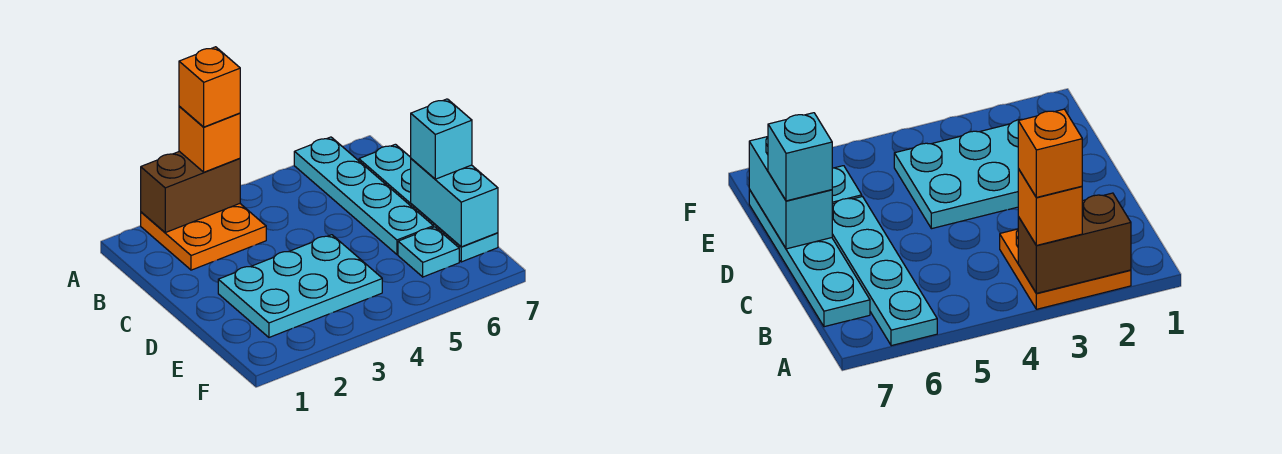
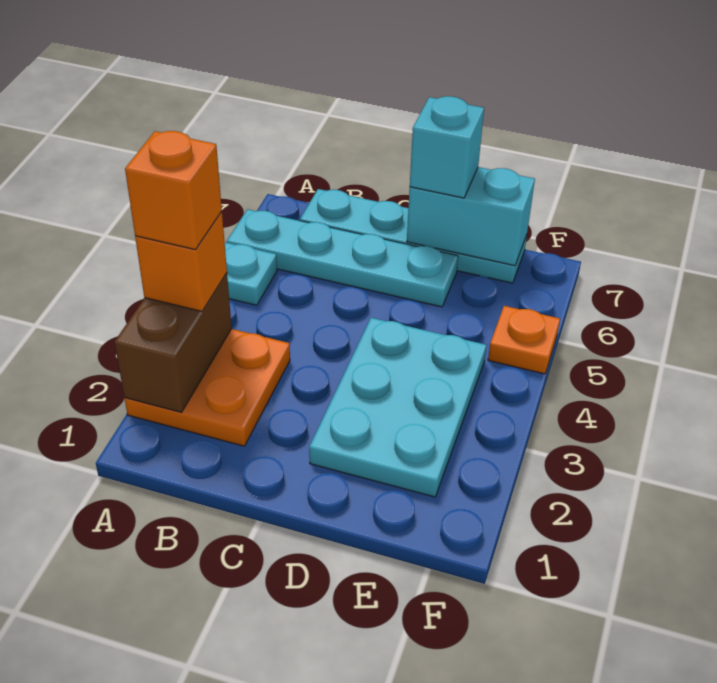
cyan plate E6 level 1 -> cyan plate A5 level 1
none -> orange plate F5 level 1

